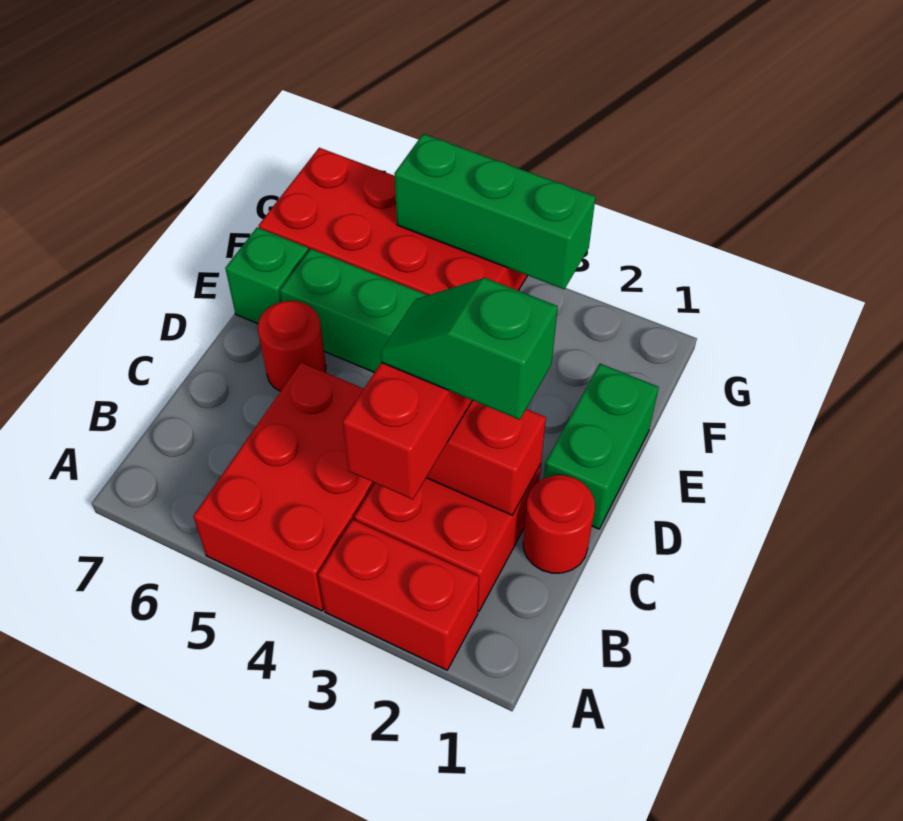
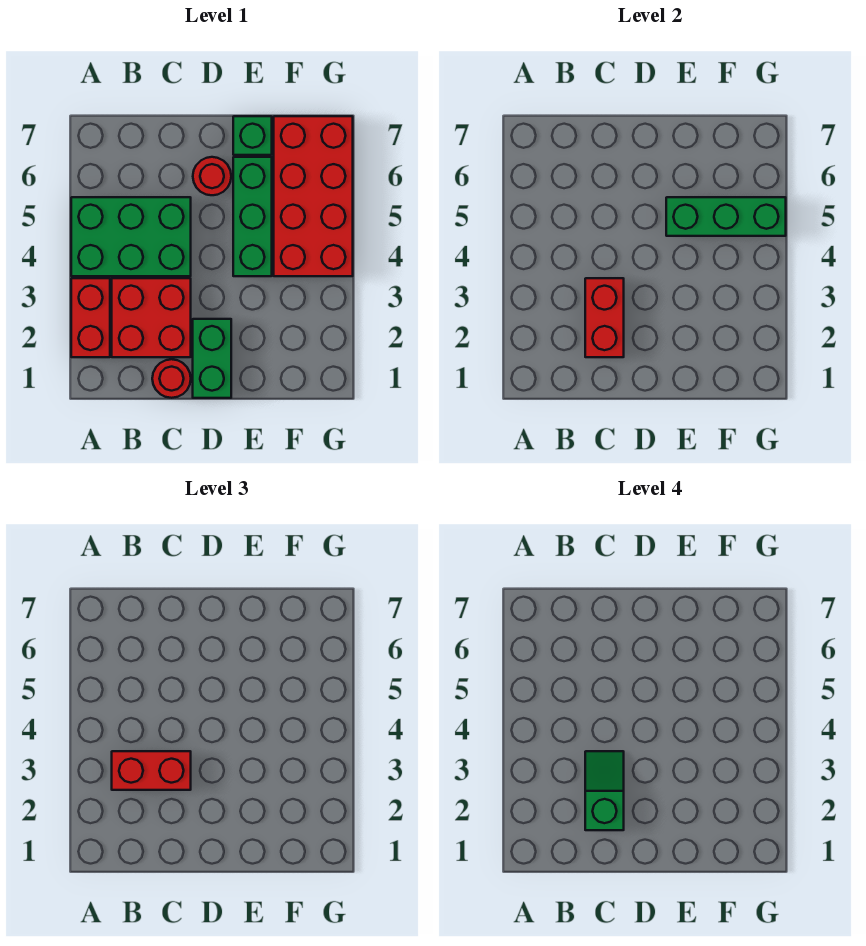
red brick A4:C5 level 1 -> green brick A4:C5 level 1
green brick D1:E1 level 1 -> green brick D1:D2 level 1
green brick G3:G5 level 2 -> green brick E5:G5 level 2

